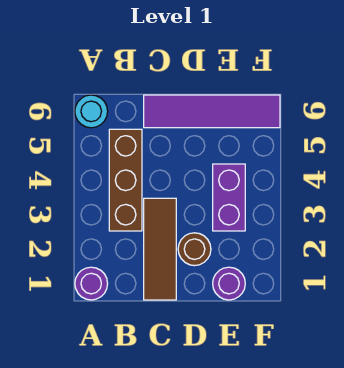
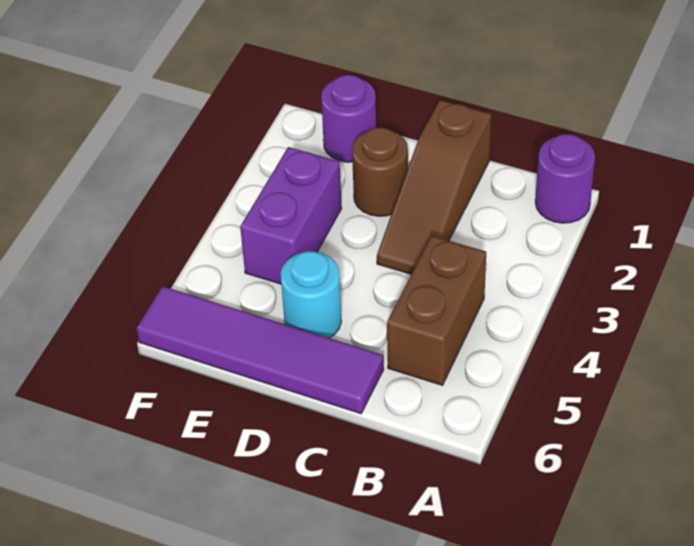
cyan round brick A6 level 1 -> cyan round brick D5 level 1
brown brick B3:B5 level 1 -> brown brick B4:B5 level 1
brown tile C1:C3 level 1 -> brown slope C1:C3 level 1 top 1

